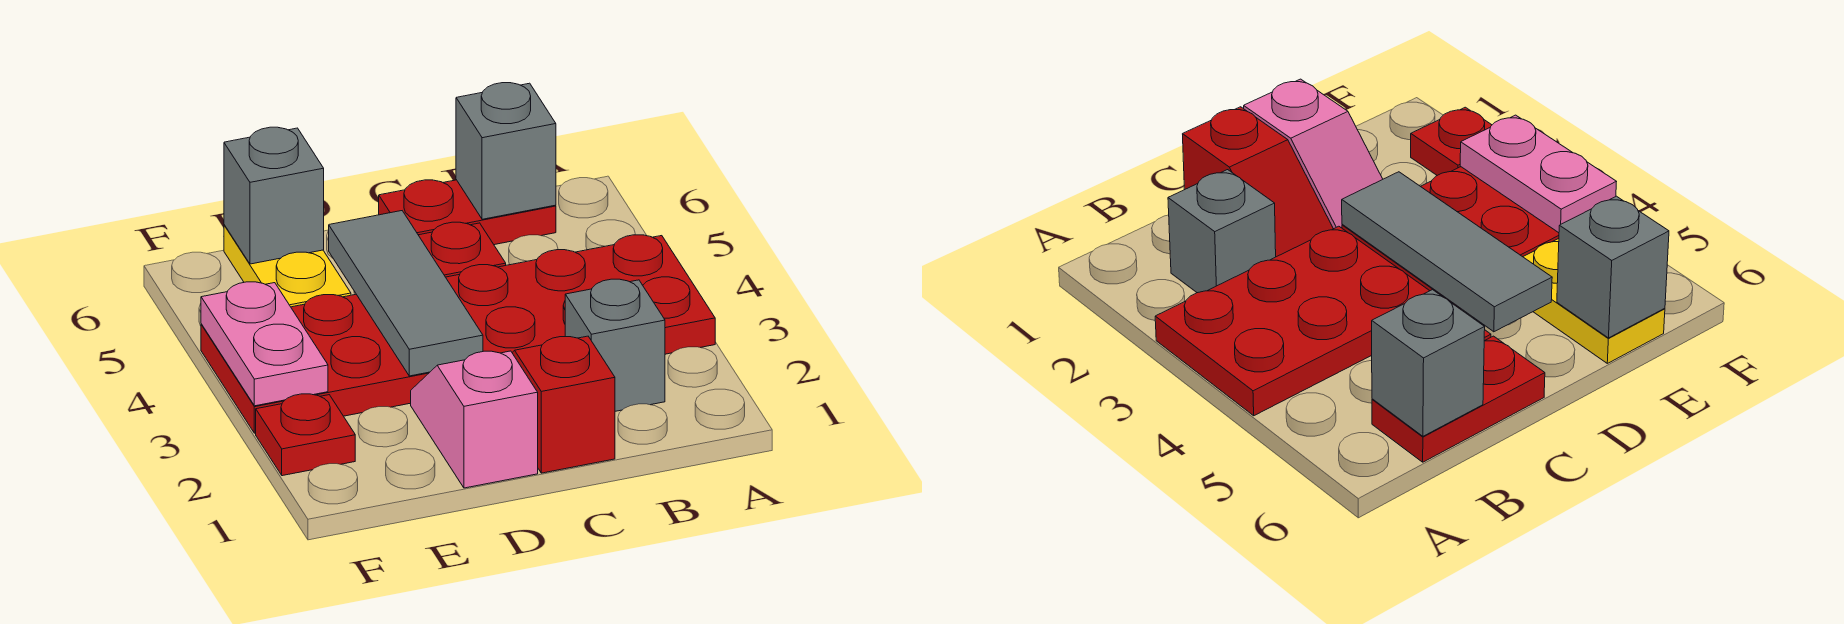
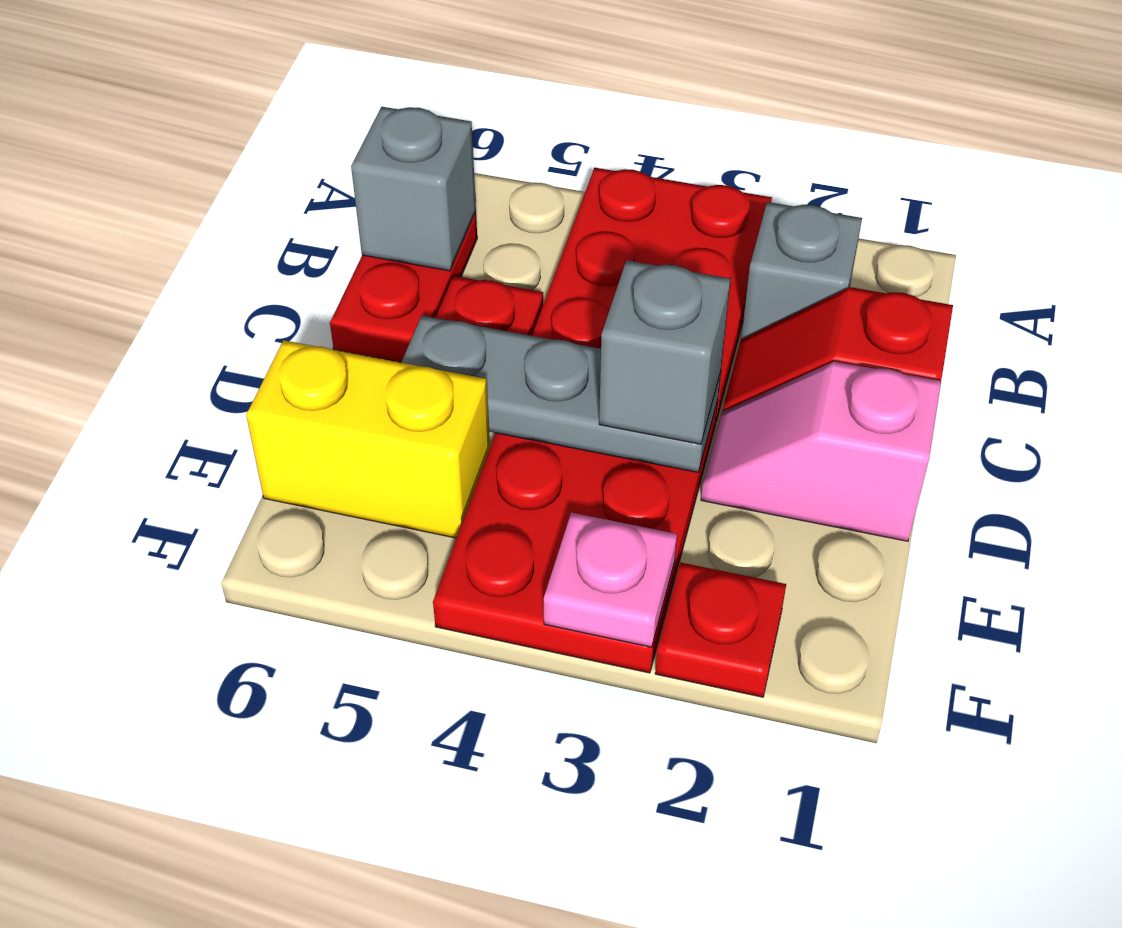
grey tile D3:D5 level 2 -> grey plate D3:D5 level 2
yellow plate E5:E6 level 1 -> yellow brick E5:E6 level 1
grey brick E6 level 2 -> grey brick D3 level 3
pink plate F3:F4 level 2 -> pink plate F3 level 2

